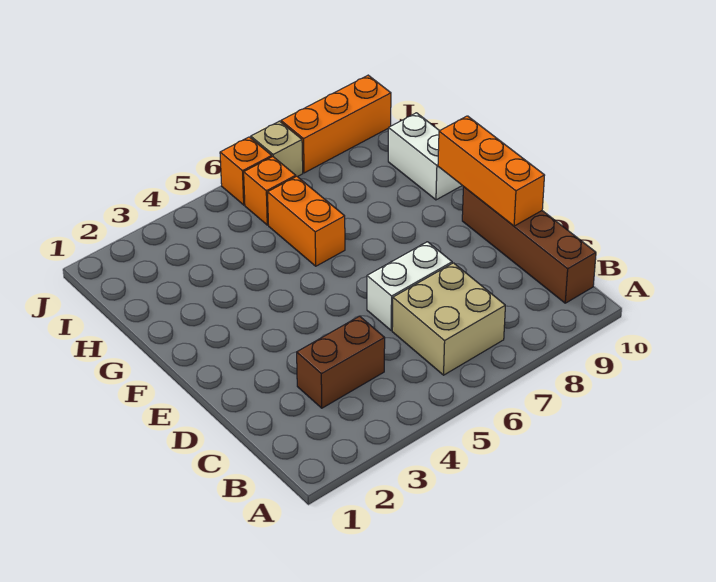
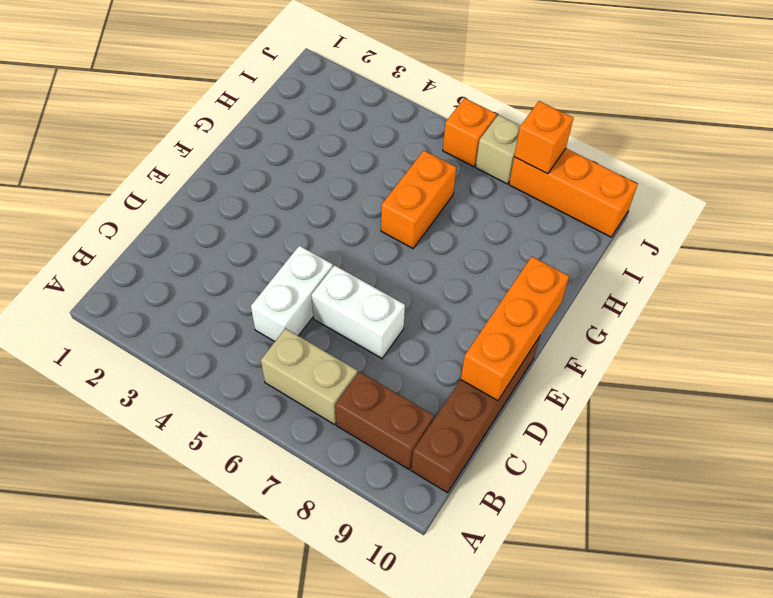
tan brick B6:C7 level 1 -> tan brick B6:B7 level 1
brown brick C3:C4 level 1 -> brown brick B8:B9 level 1
white brick G10:H10 level 1 -> white brick C5:D5 level 1
orange brick I6 level 1 -> orange brick J8 level 2

